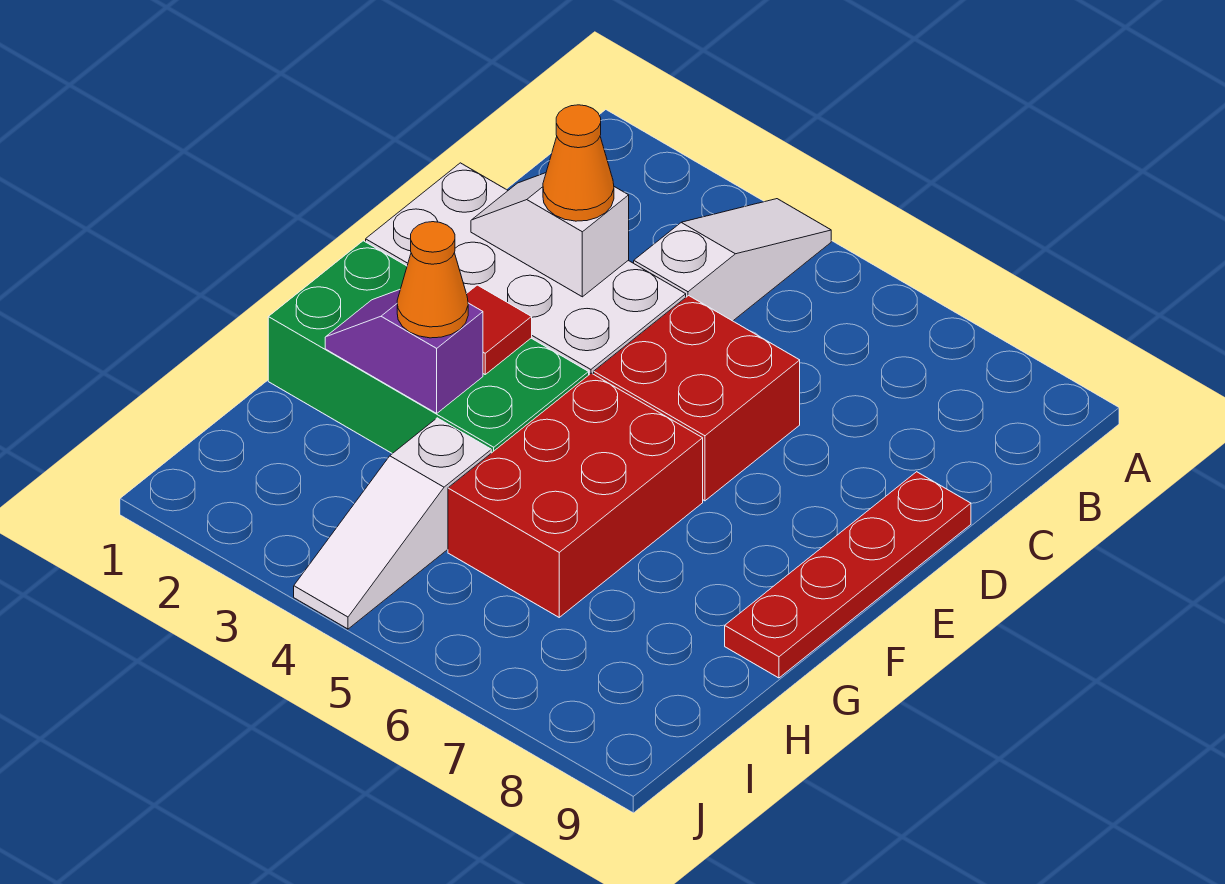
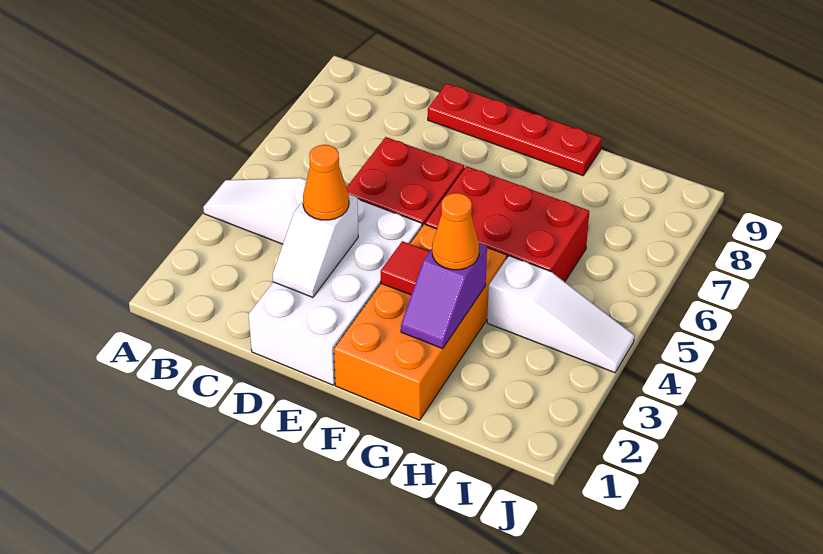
green brick F1:G4 level 1 -> orange brick F1:G4 level 1

